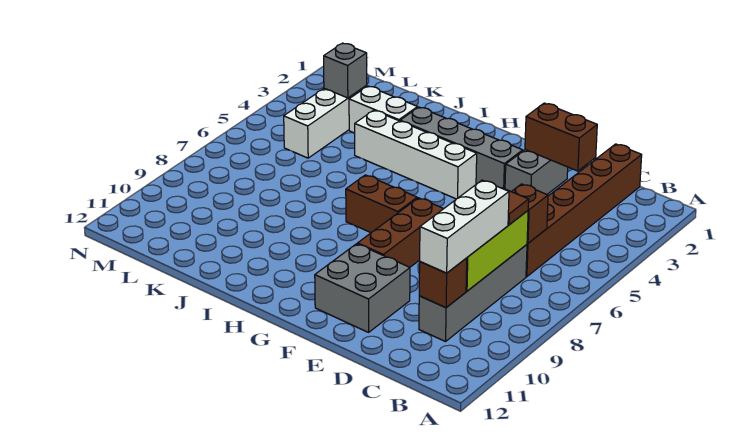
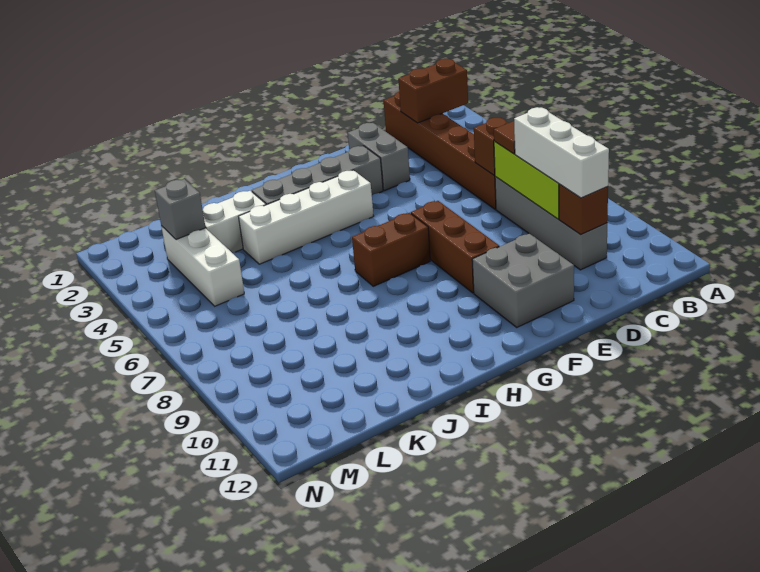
brown brick D2:E2 level 2 -> brown brick B2:C2 level 2

